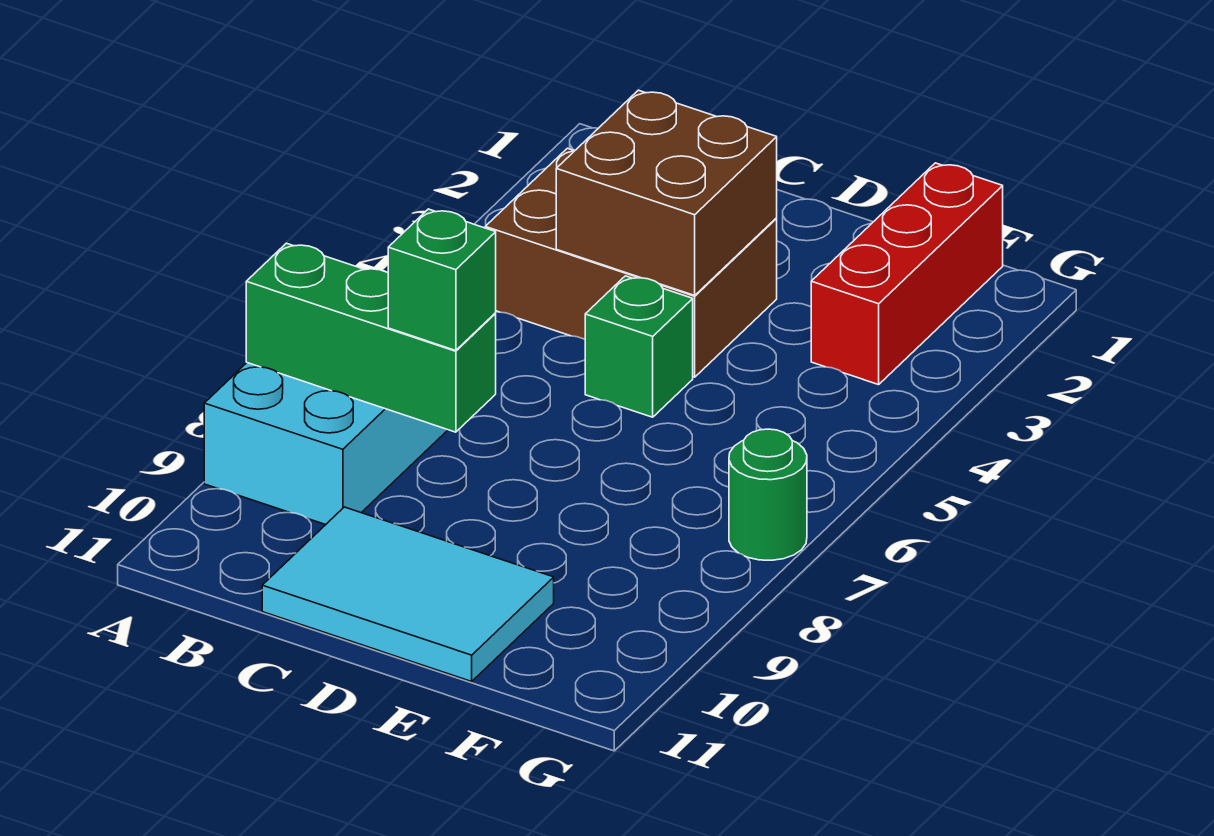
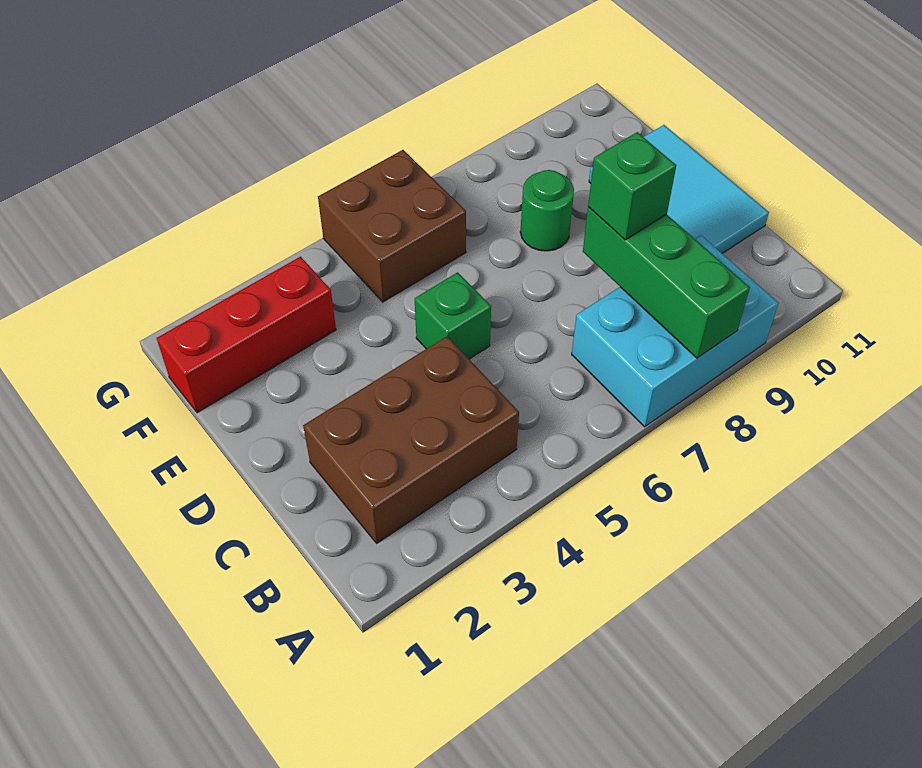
brown brick B3:D4 level 1 -> brown brick B2:C4 level 1
brown brick C3:D4 level 2 -> brown brick F5:G6 level 1
green round brick G7 level 1 -> green round brick E8 level 1

